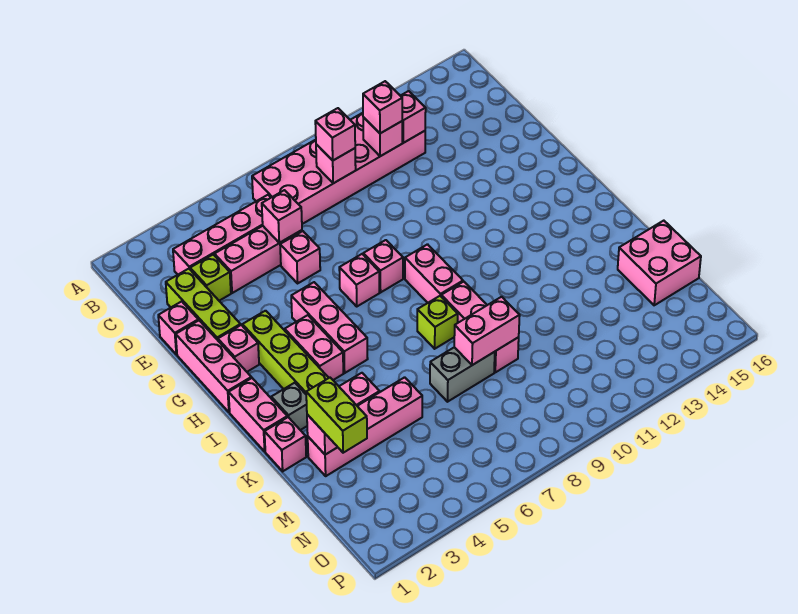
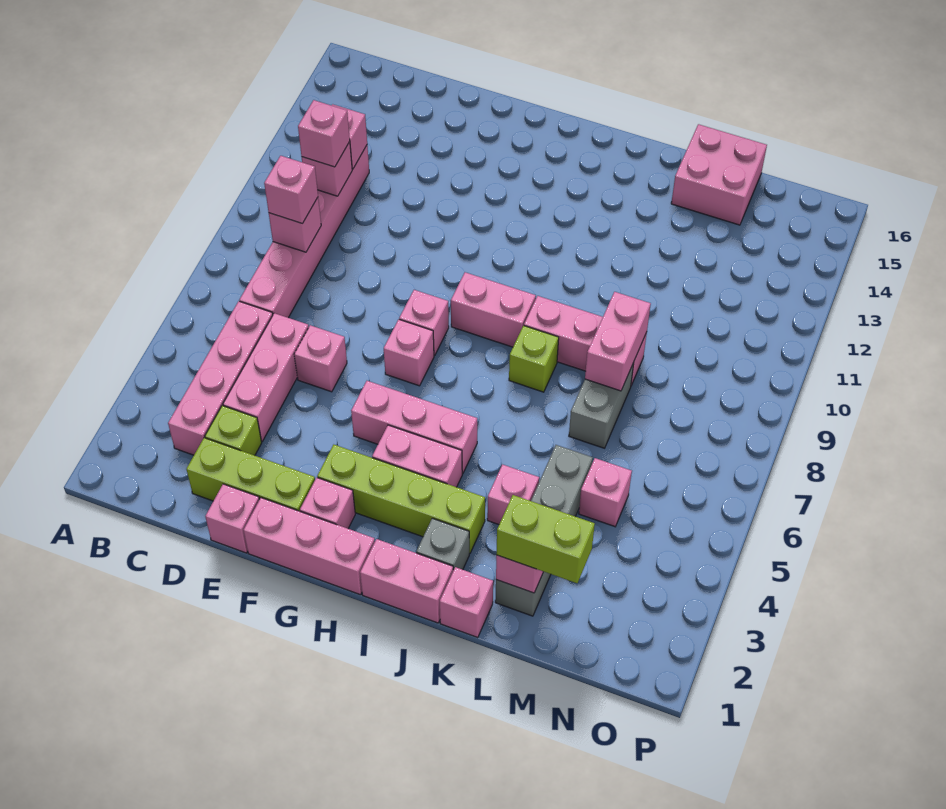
pink brick B7:C12 level 1 -> pink brick C7:C12 level 1
pink brick D6 level 2 -> pink brick M5 level 1
pink brick L2:L5 level 1 -> grey brick L2:L5 level 1

